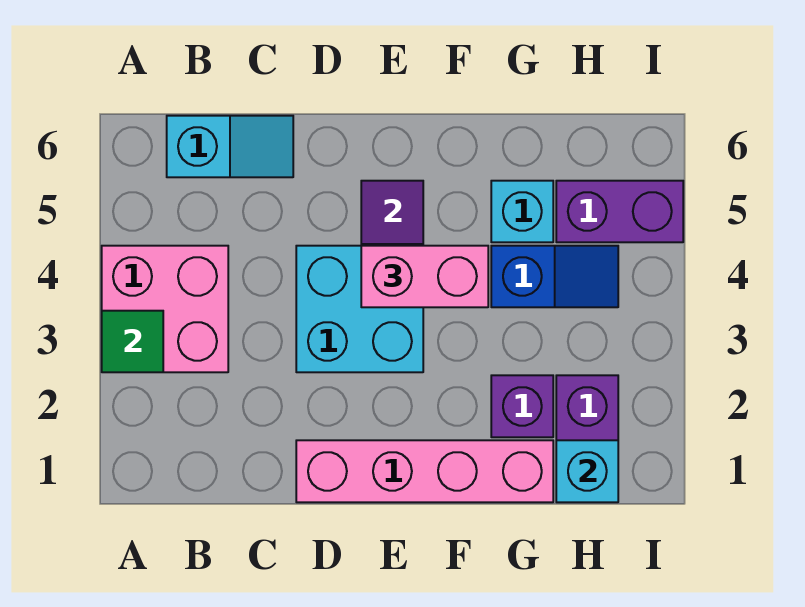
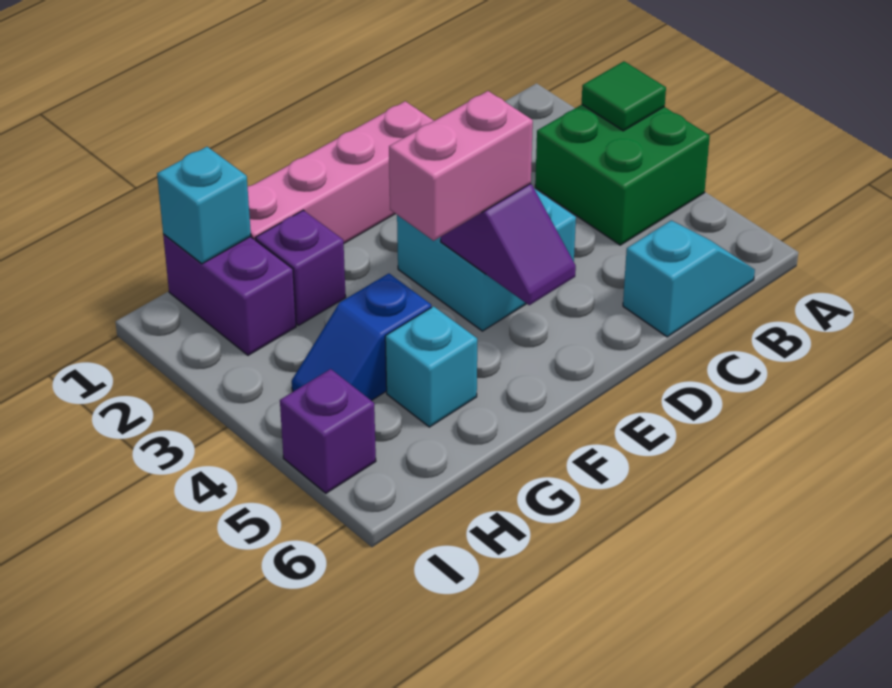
pink brick A3:B4 level 1 -> green brick A3:B4 level 1
cyan slope B6:C6 level 1 top B -> cyan slope B6:C6 level 1 top C
purple brick H5:I5 level 1 -> purple brick I5 level 1

